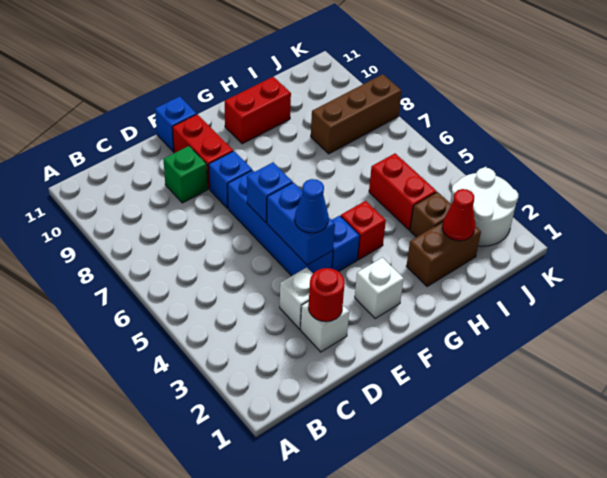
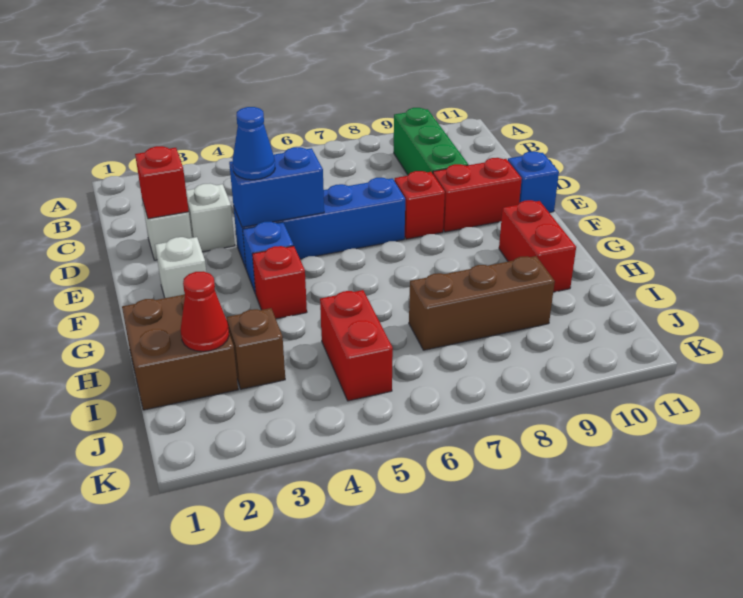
red round brick D2 level 2 -> red brick D2 level 2
green brick D9 level 1 -> green brick B9:D9 level 1
blue brick E6 level 2 -> none
blue brick E8 level 1 -> red brick E8 level 1
brown brick H2:I2 level 1 -> brown brick H1:I2 level 1
red brick I4:I5 level 1 -> red brick I5:J5 level 1
brown brick I8:K8 level 1 -> brown brick I7:I9 level 1
white round brick J2:K3 level 1 -> none

